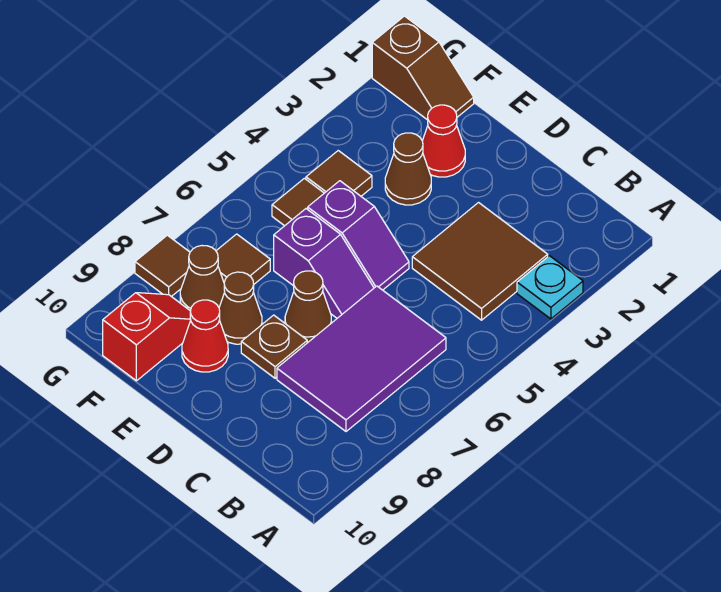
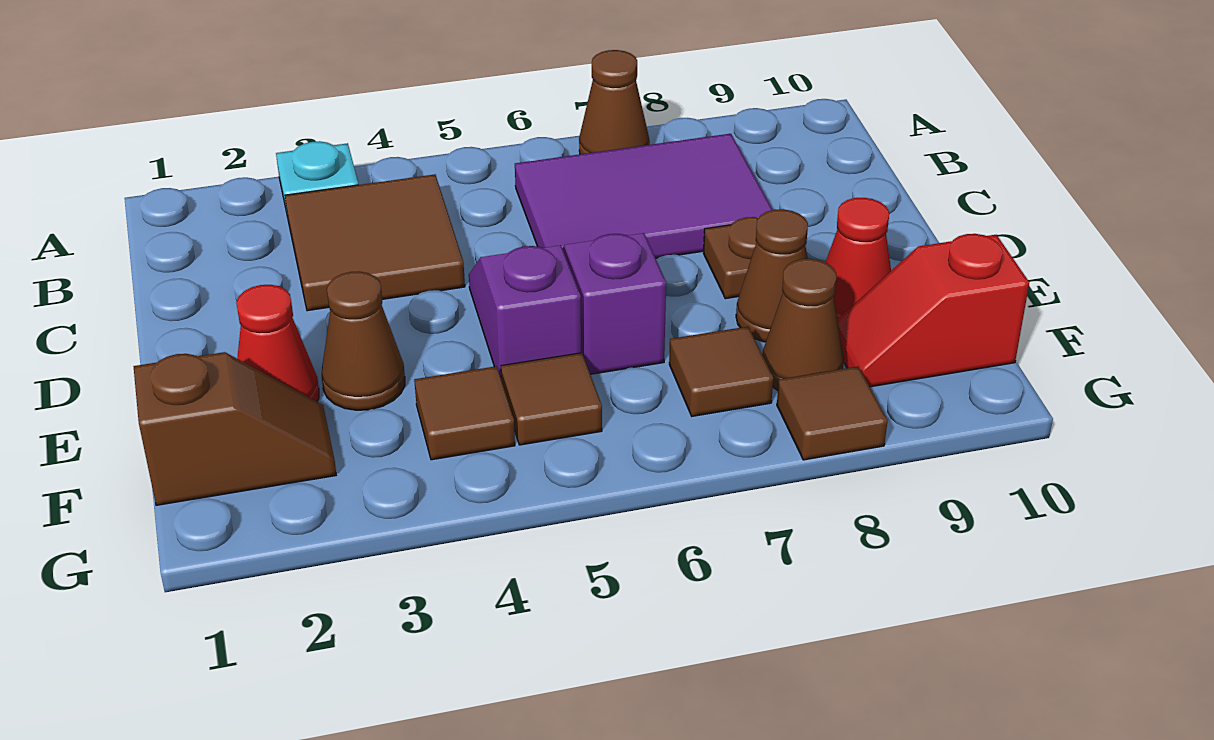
brown cone D7 level 1 -> brown cone A7 level 1
brown slope F1:G1 level 1 top G -> brown slope F1:F2 level 1 top 1

